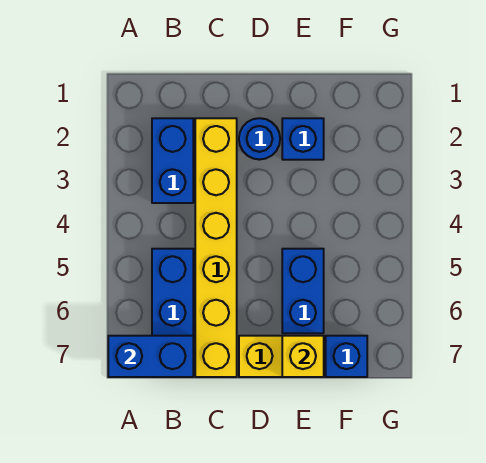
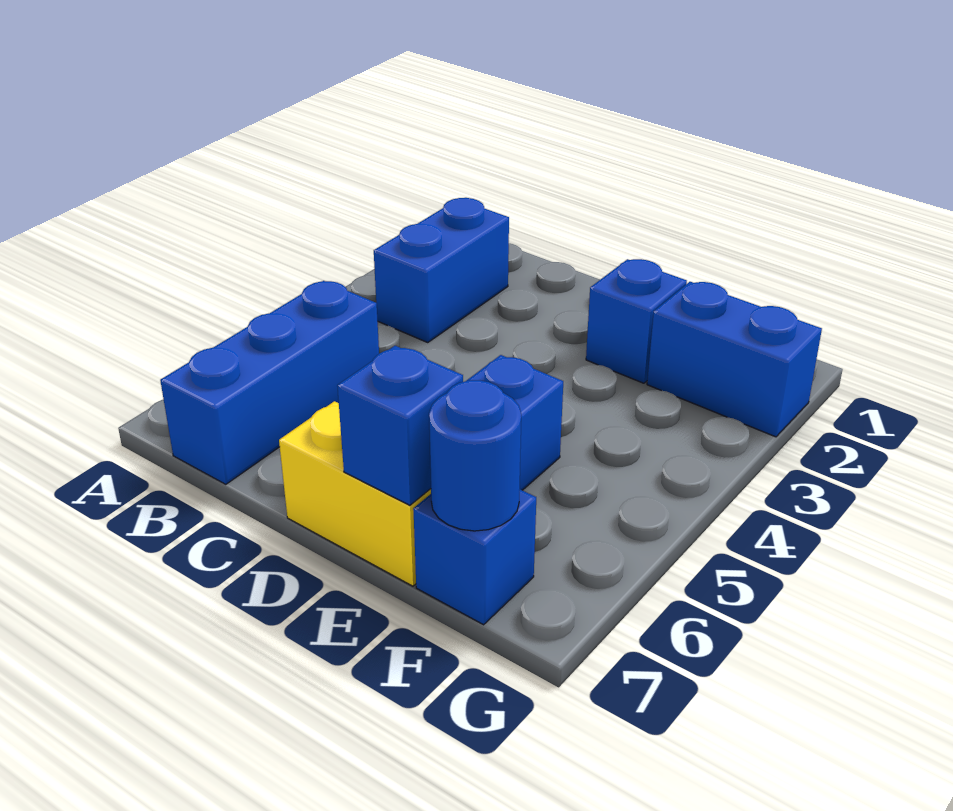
blue brick A7:B7 level 2 -> blue brick F2:G2 level 1
yellow brick C2:C7 level 1 -> none
blue round brick D2 level 1 -> blue round brick F7 level 2
yellow brick E7 level 2 -> blue brick E7 level 2

